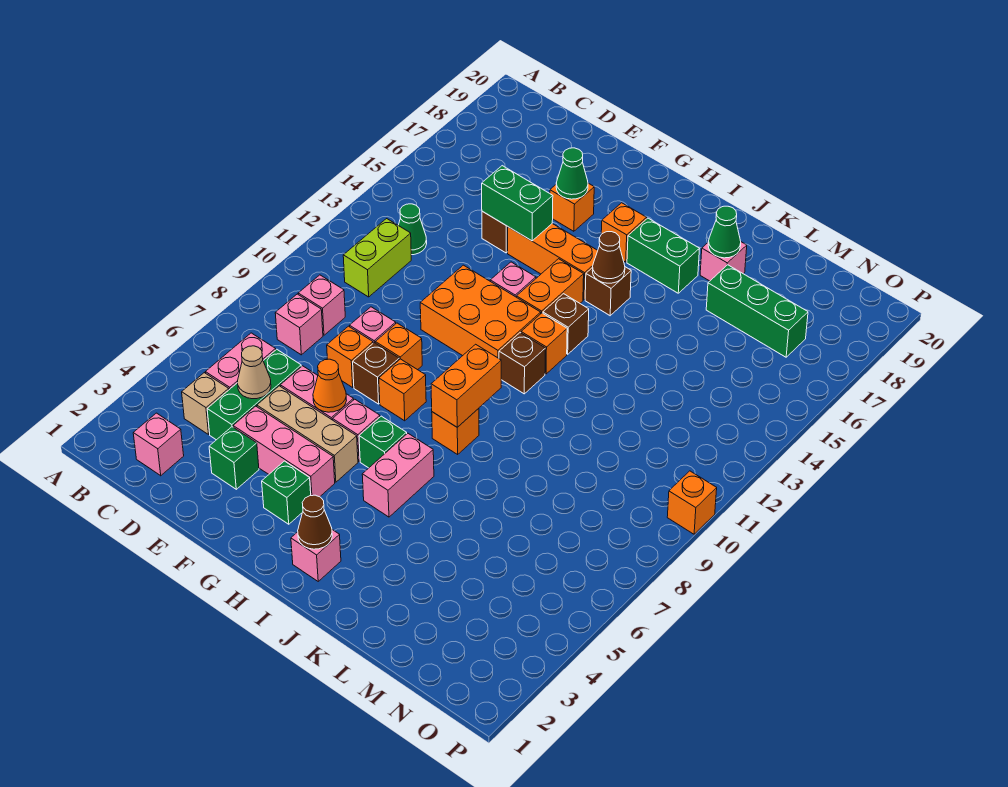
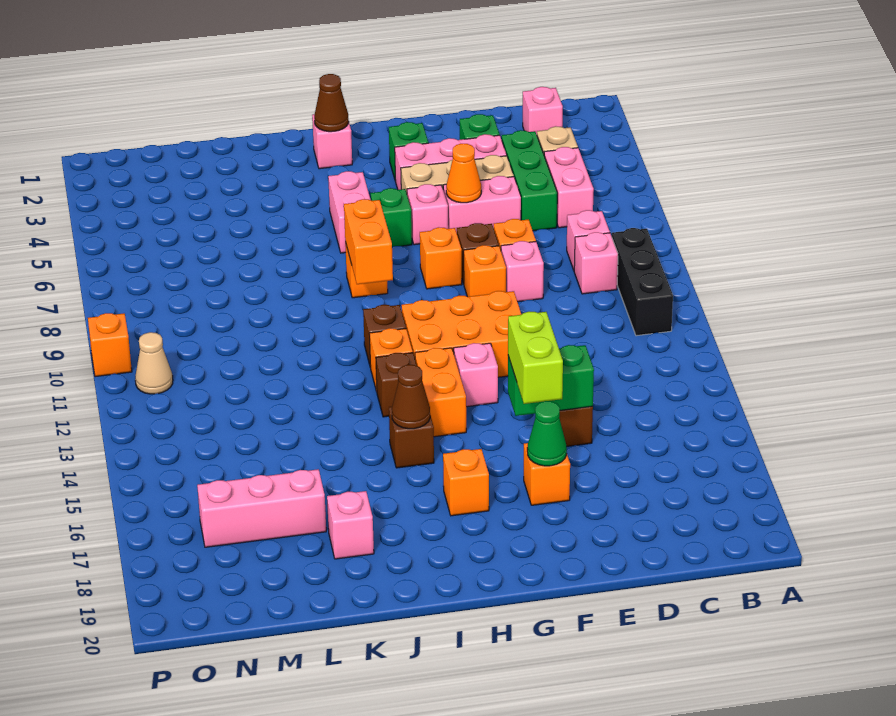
none -> black brick B9:B11 level 1
lime brick C11:C12 level 1 -> lime brick F15:F16 level 3
green cone C13 level 1 -> none
tan cone D5 level 2 -> tan cone O11 level 1
orange brick F15:H15 level 1 -> none
green brick I17:J17 level 1 -> none
green cone K18 level 2 -> none
green brick L17:N17 level 1 -> pink brick L17:N17 level 1

